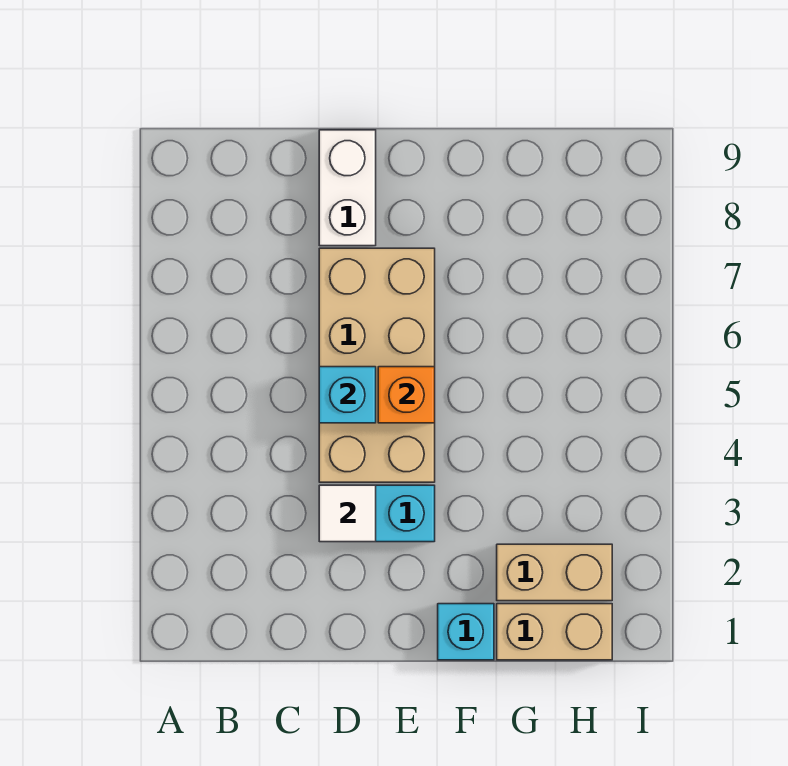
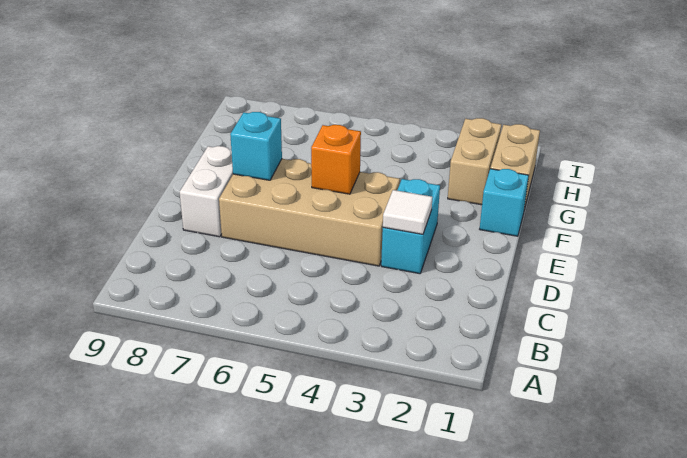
cyan brick D5 level 2 -> cyan brick E7 level 2
white brick D8:D9 level 1 -> white brick D8:E8 level 1

